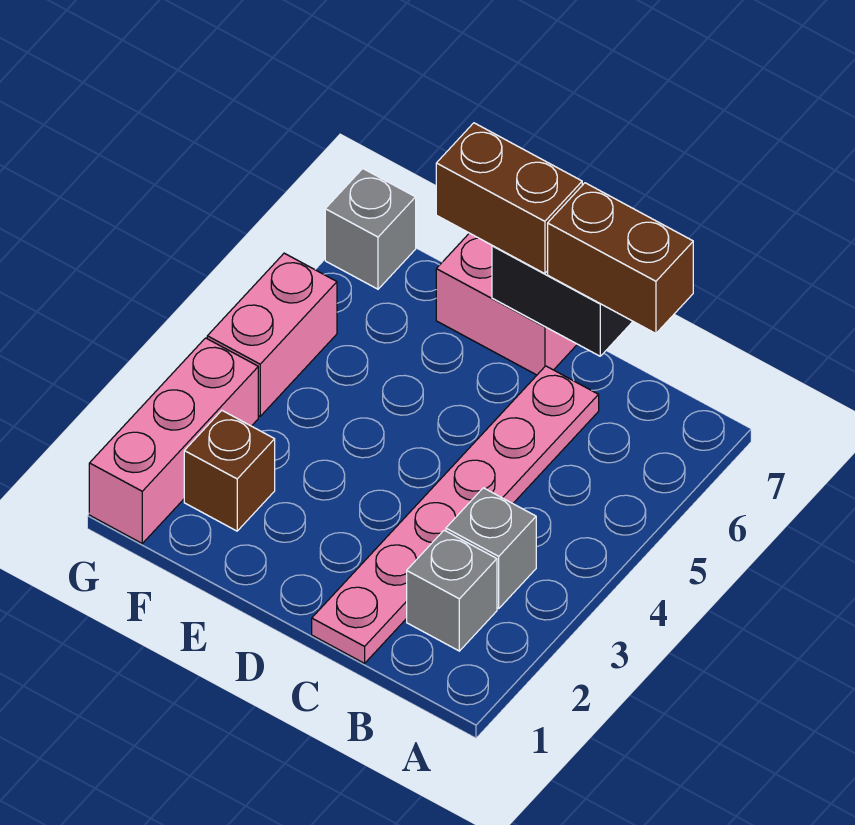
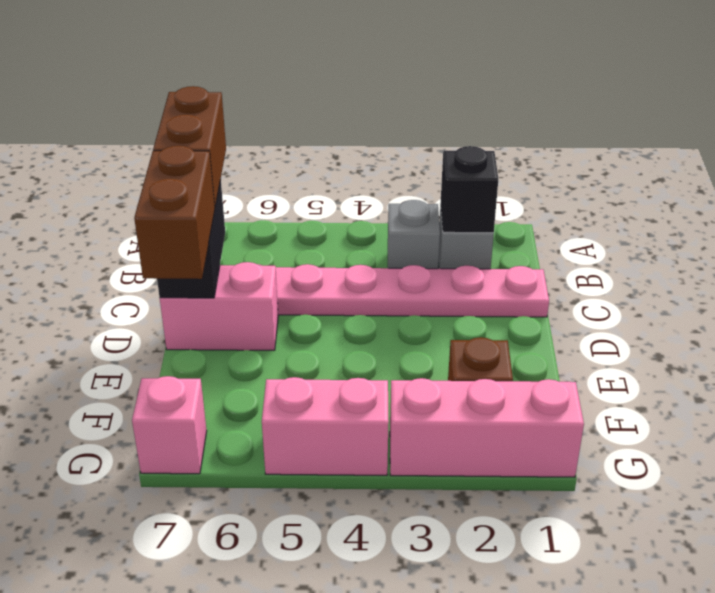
none -> black brick B2 level 2
pink brick D7:E7 level 1 -> pink brick D6:D7 level 1
grey brick G7 level 1 -> pink brick G7 level 1

